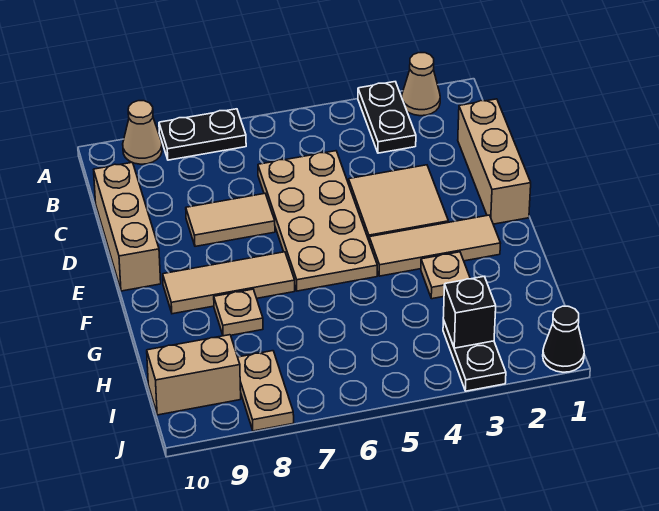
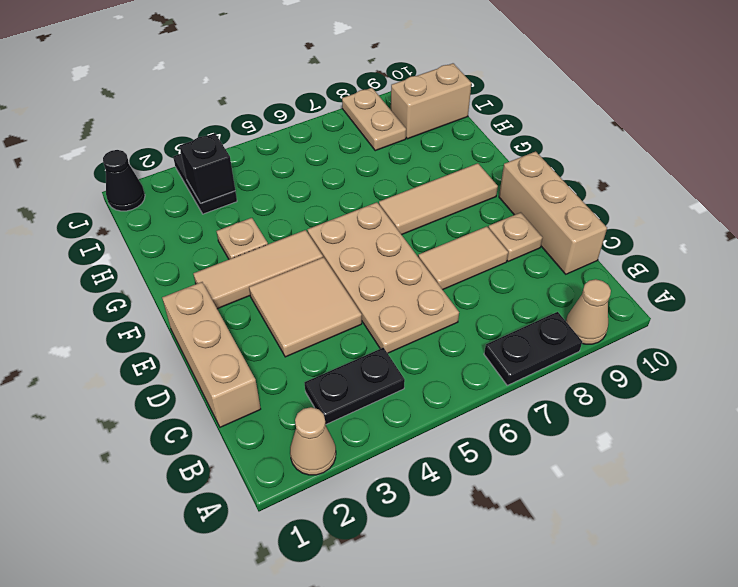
black plate A3:B3 level 1 -> black plate B3:B4 level 1
tan plate G8 level 1 -> tan plate D9 level 1

